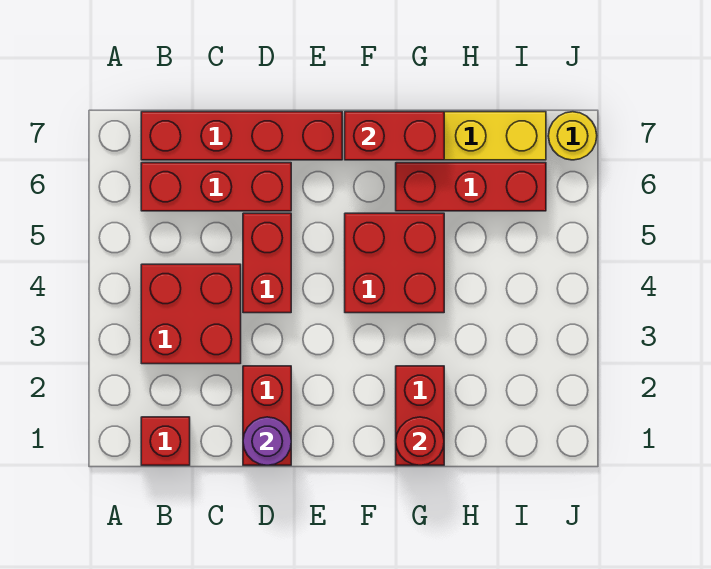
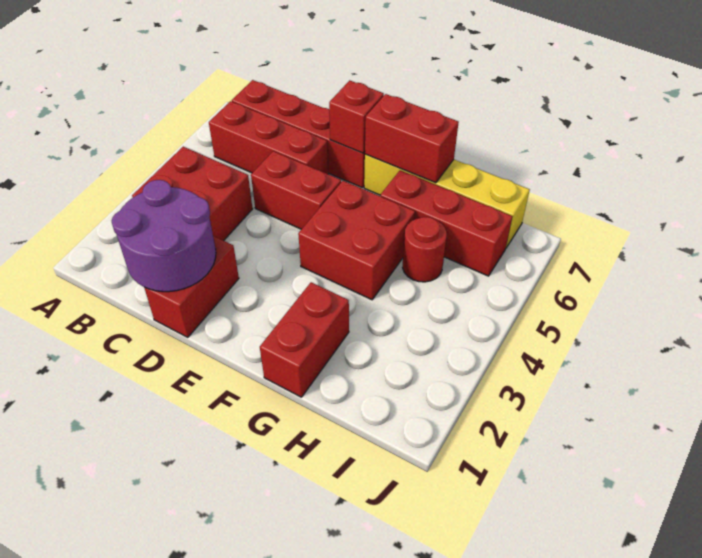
red brick B1 level 1 -> red brick E7 level 2
purple round brick D1 level 2 -> purple round brick C1:D2 level 2
red brick D4:D5 level 1 -> red brick D5:E5 level 1
red round brick G1 level 2 -> red round brick H5 level 1
yellow round brick J7 level 1 -> none

